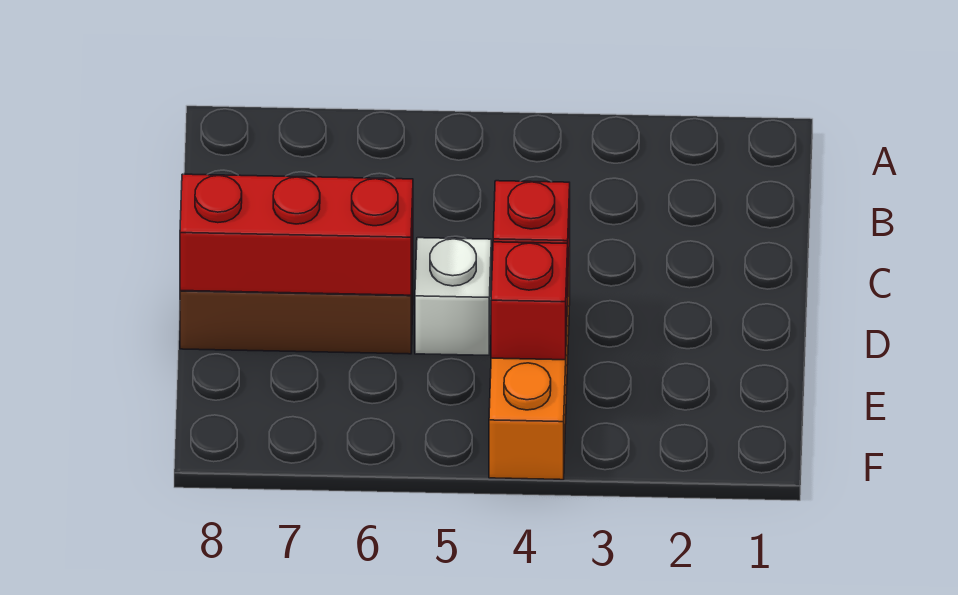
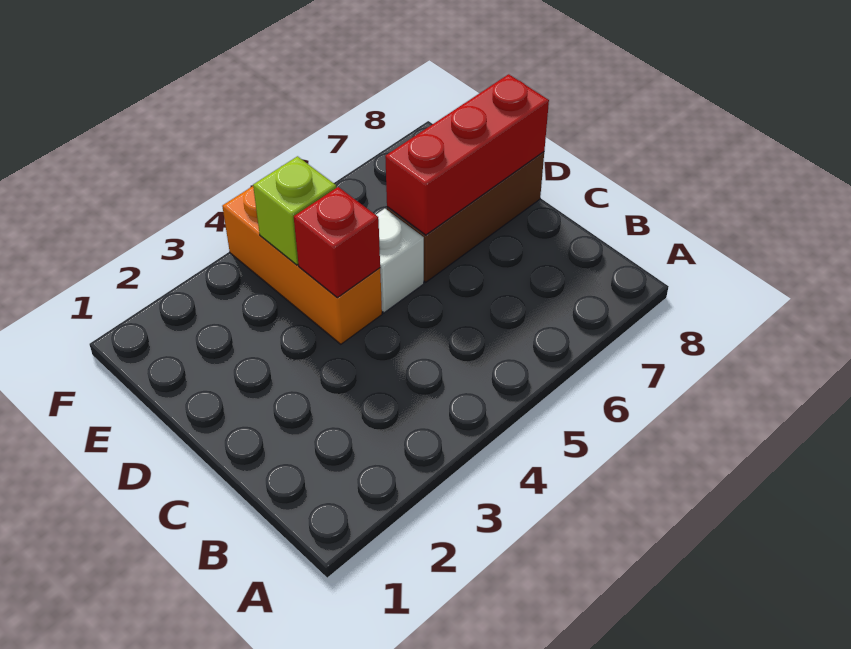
red brick E4 level 2 -> lime brick E4 level 2

